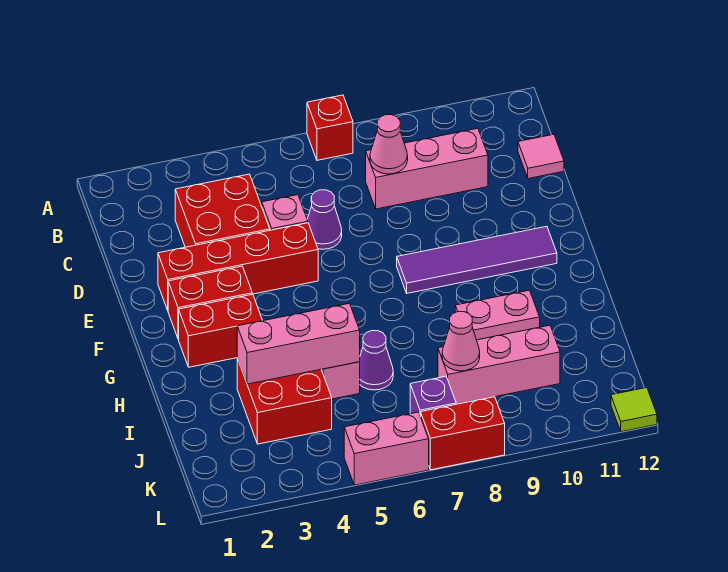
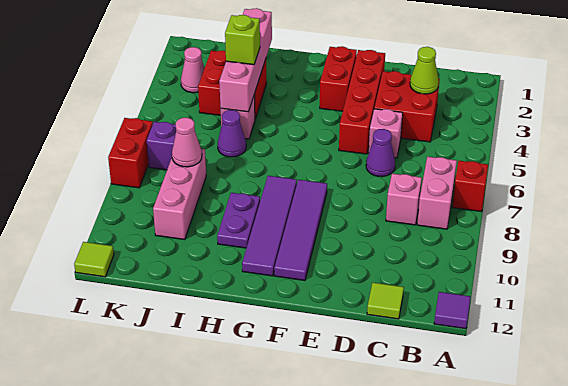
none -> purple tile A12 level 1
none -> lime cone C3 level 2
pink brick C8:C10 level 1 -> pink brick C8 level 1
pink cone C8 level 2 -> pink cone K3 level 1
pink tile C12 level 1 -> lime tile C12 level 1
red brick G2:G3 level 1 -> none
none -> purple tile G8:G11 level 1
pink plate H9:H10 level 1 -> purple plate H9:H10 level 1
pink brick I3:I5 level 2 -> pink brick I2:I5 level 2
none -> lime brick I4 level 3
pink brick L5:L6 level 1 -> pink brick B7:B8 level 1

